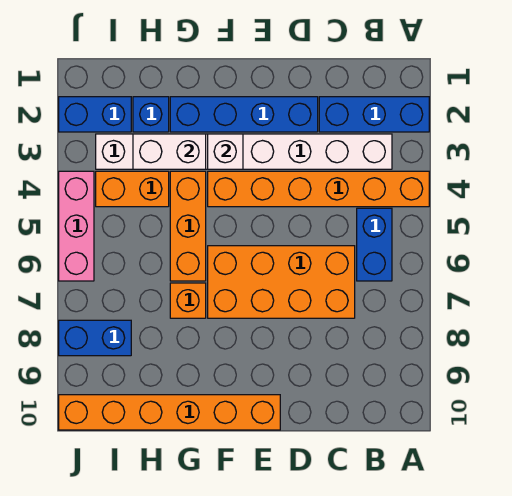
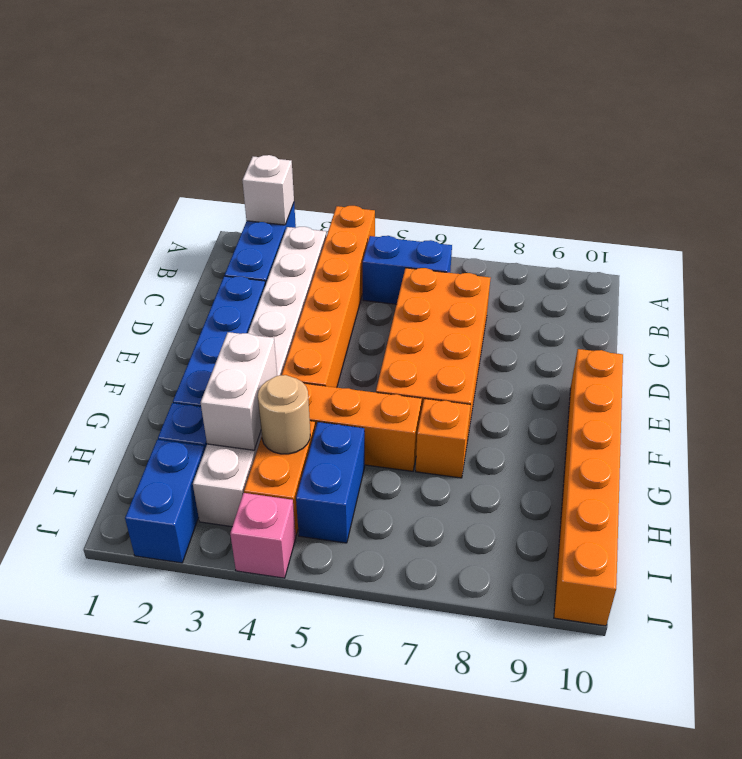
white brick F3 level 2 -> white brick A2 level 2
none -> tan round brick H4 level 2
blue brick I8:J8 level 1 -> blue brick H5:I5 level 1
pink brick J4:J6 level 1 -> pink brick J4 level 1

